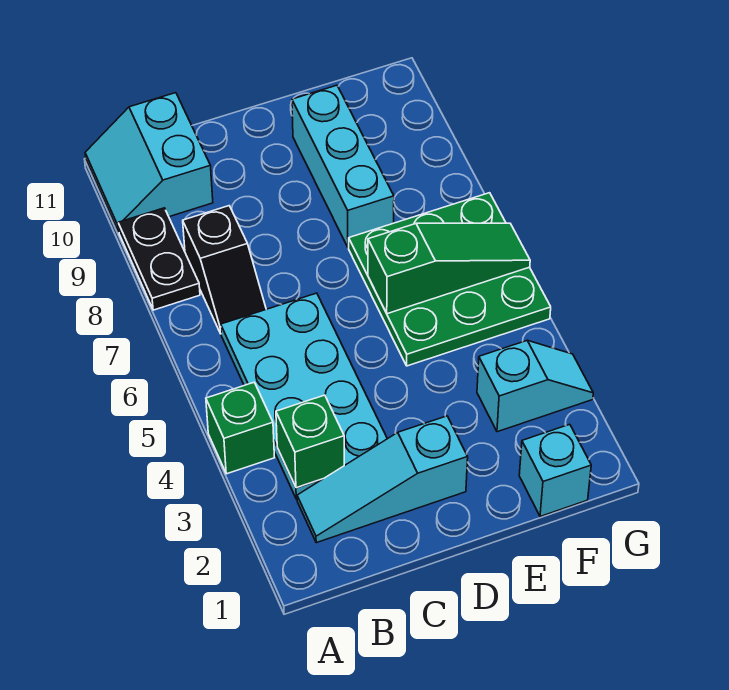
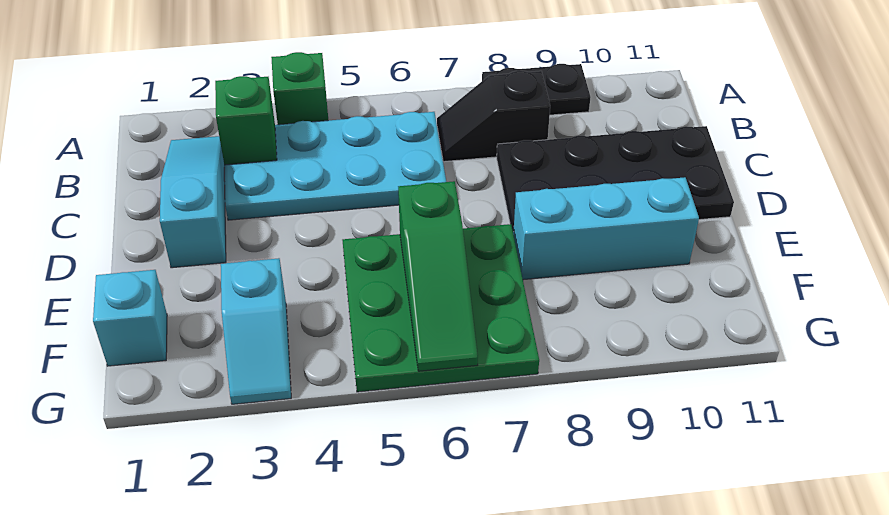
cyan slope A10:B11 level 1 top B -> none
none -> black plate C8:D11 level 1

